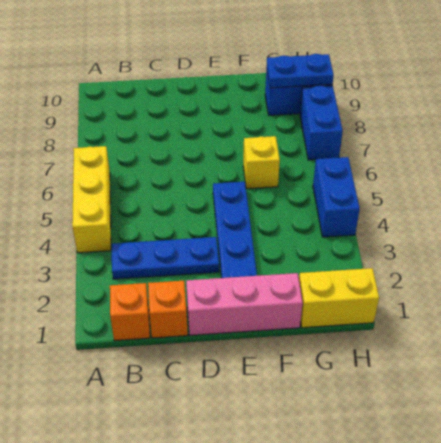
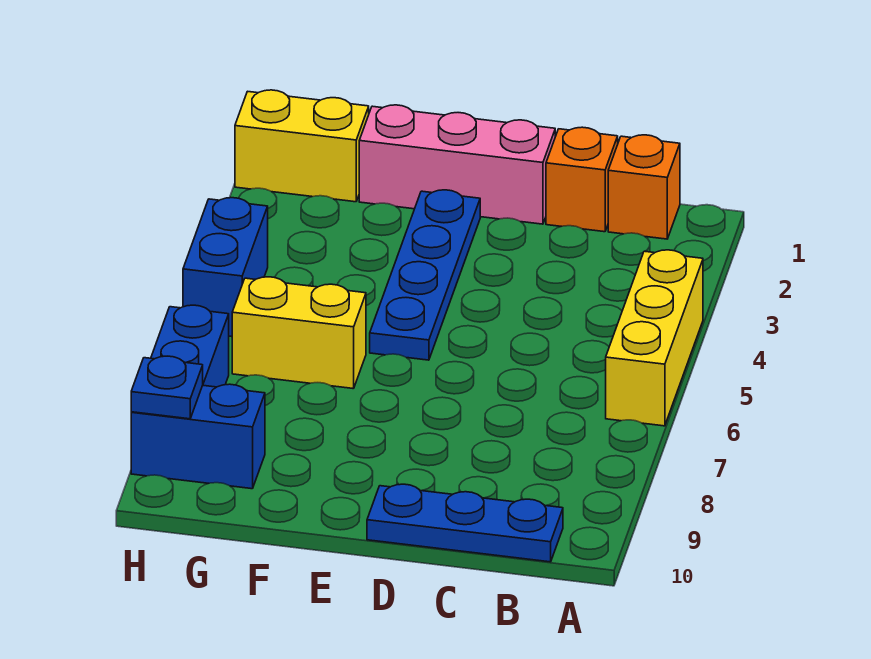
blue plate B3:D3 level 1 -> blue plate B10:D10 level 1
yellow brick F6 level 1 -> yellow brick F6:G6 level 1
blue plate G9:H9 level 2 -> blue plate H9 level 2

